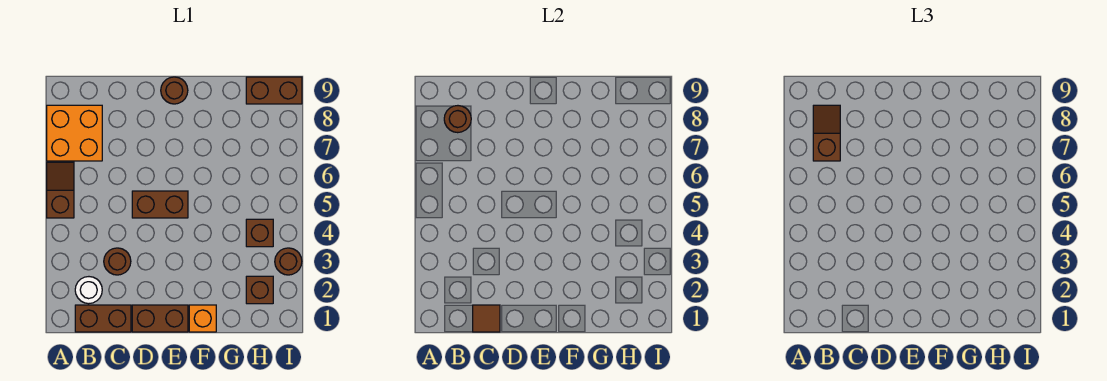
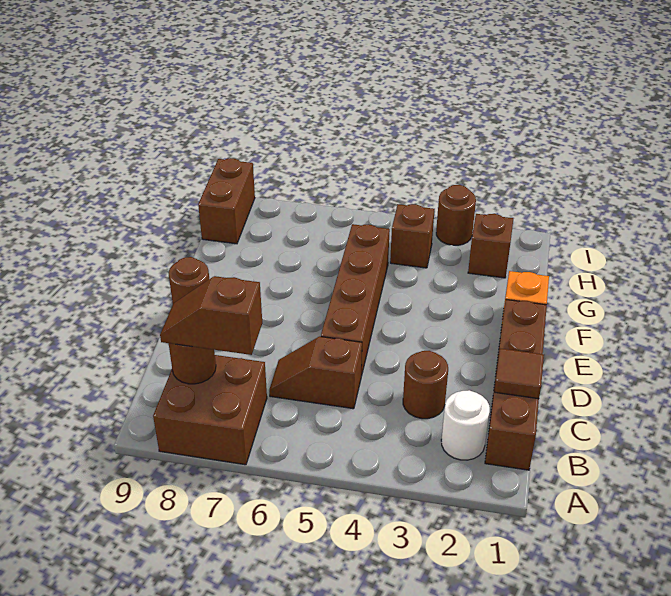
brown slope A5:A6 level 1 top 5 -> brown slope C5:C6 level 1 top 5
orange brick A7:B8 level 1 -> brown brick A7:B8 level 1
brown brick D5:E5 level 1 -> brown brick D5:G5 level 1

